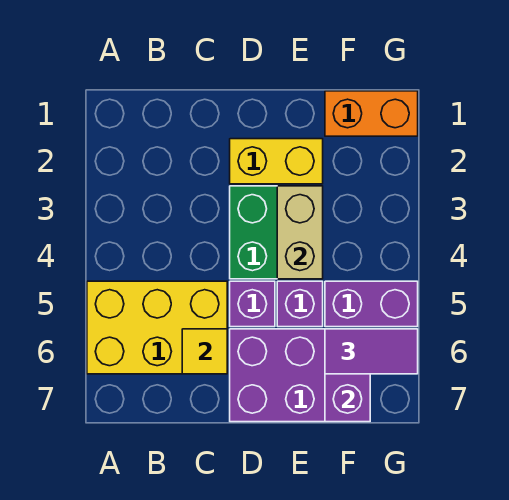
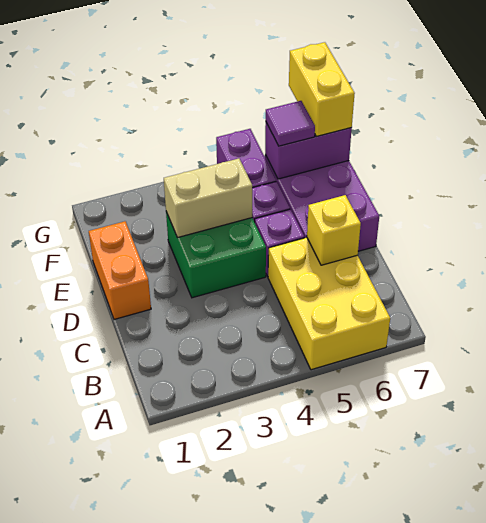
yellow tile C6 level 2 -> yellow brick C6 level 2
yellow brick D2:E2 level 1 -> yellow brick F7:G7 level 3
orange brick F1:G1 level 1 -> orange brick D1:E1 level 1
purple tile F6:G6 level 3 -> purple tile F6 level 3

